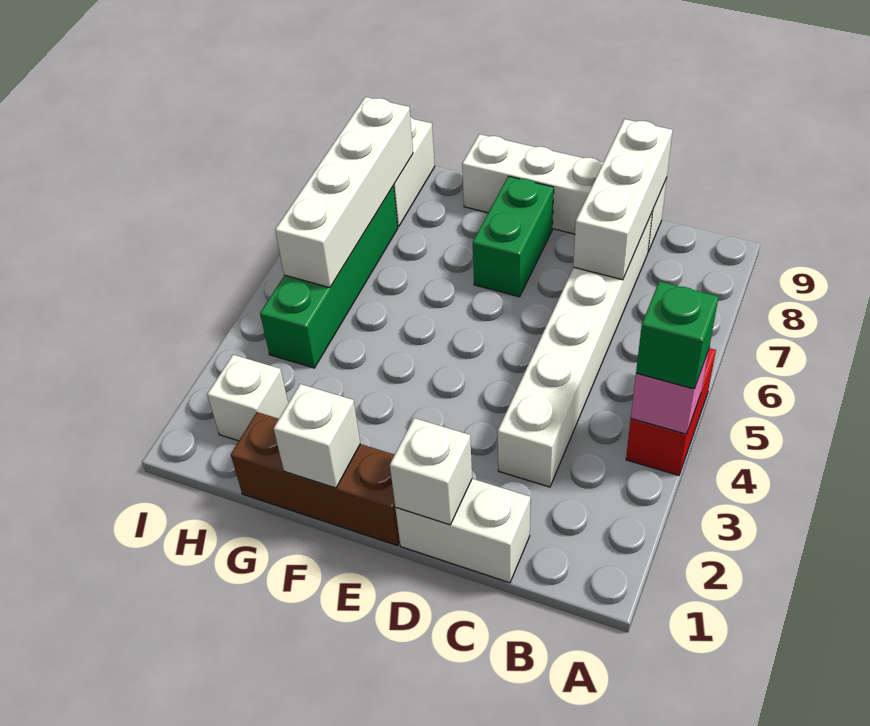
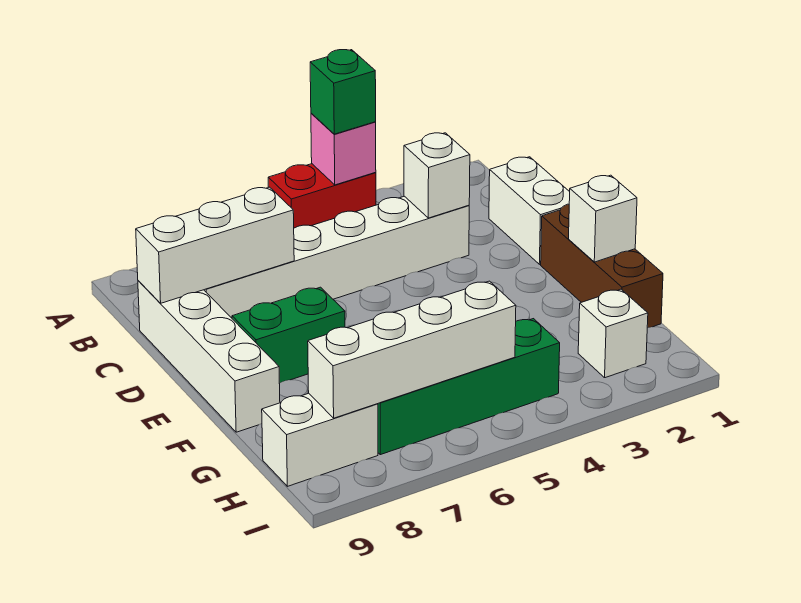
white brick D1 level 2 -> white brick C3 level 2

